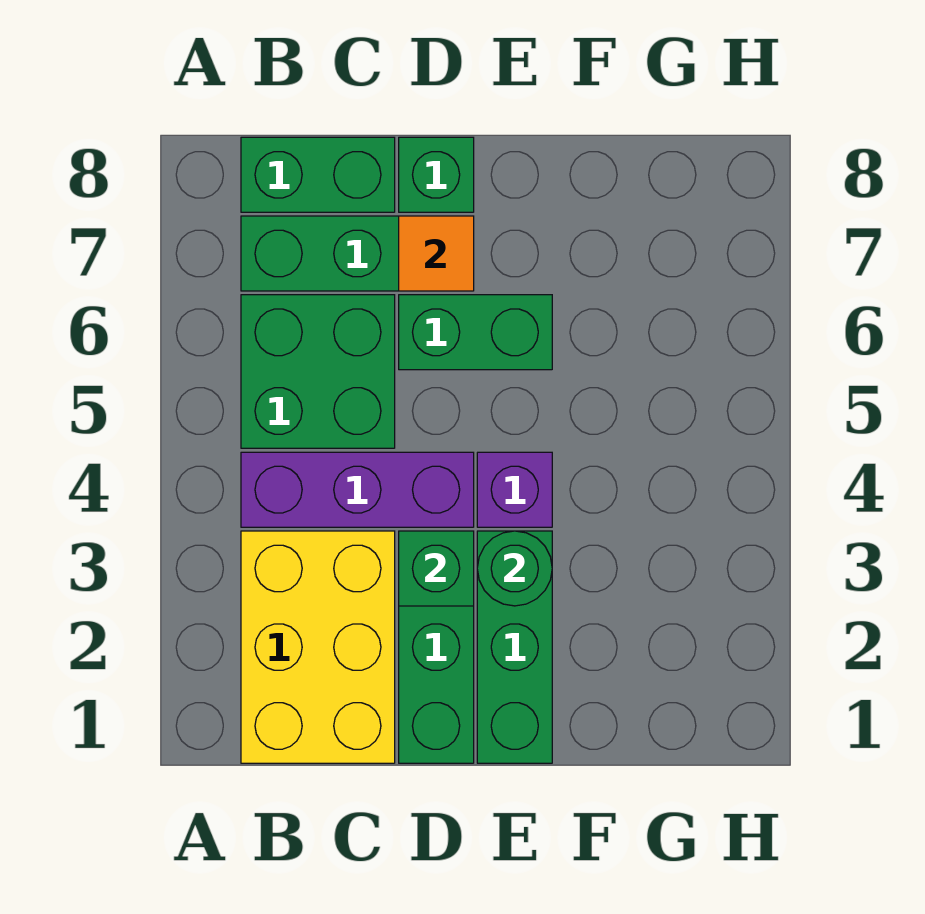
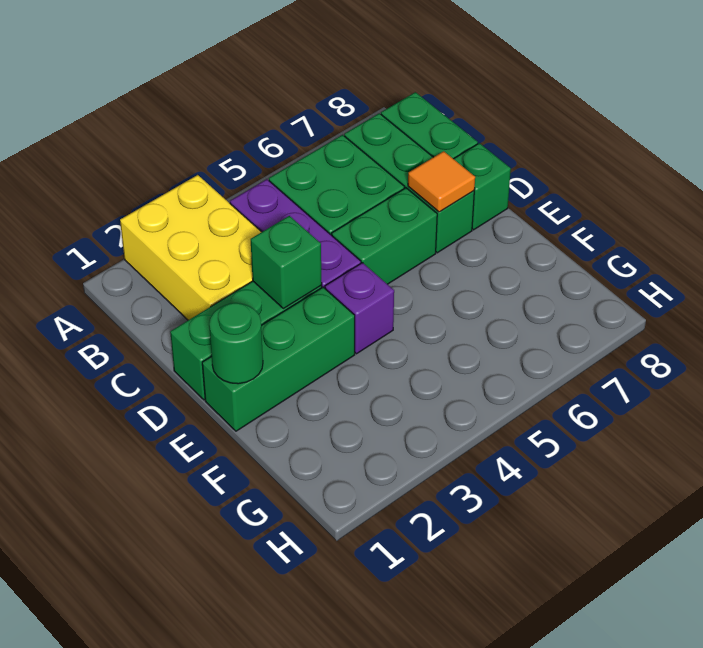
yellow brick B1:C3 level 1 -> yellow brick A2:C3 level 1
green brick D6:E6 level 1 -> green brick D5:D6 level 1
green round brick E3 level 2 -> green round brick E1 level 2

